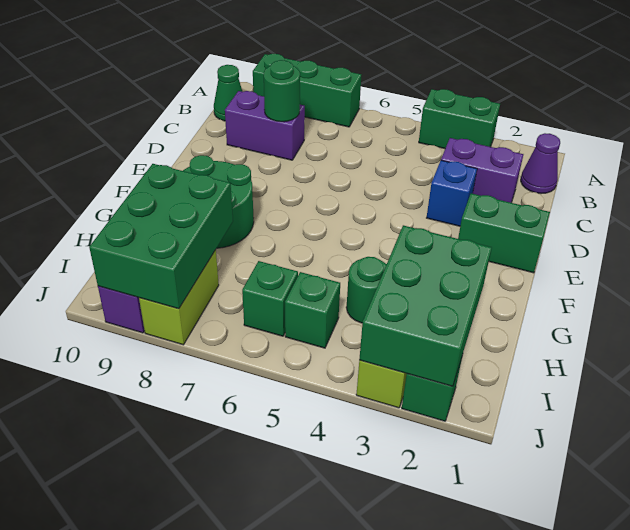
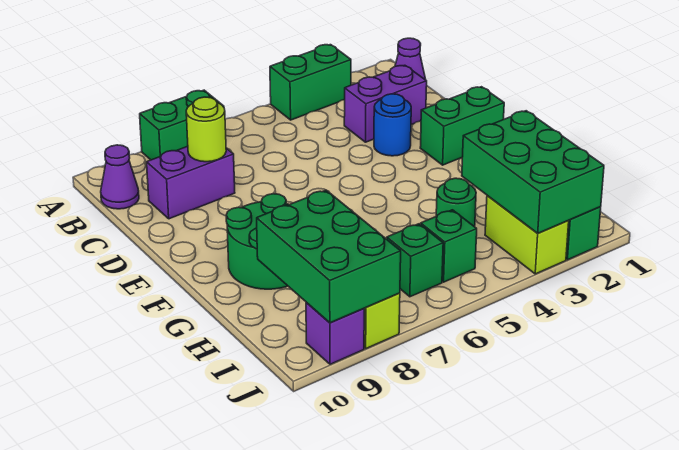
green brick A7:A9 level 1 -> green brick A7:A8 level 1
green cone B10 level 1 -> purple cone B10 level 1
green round brick C8 level 2 -> lime round brick C8 level 2
blue brick D3 level 1 -> blue round brick D3 level 1

